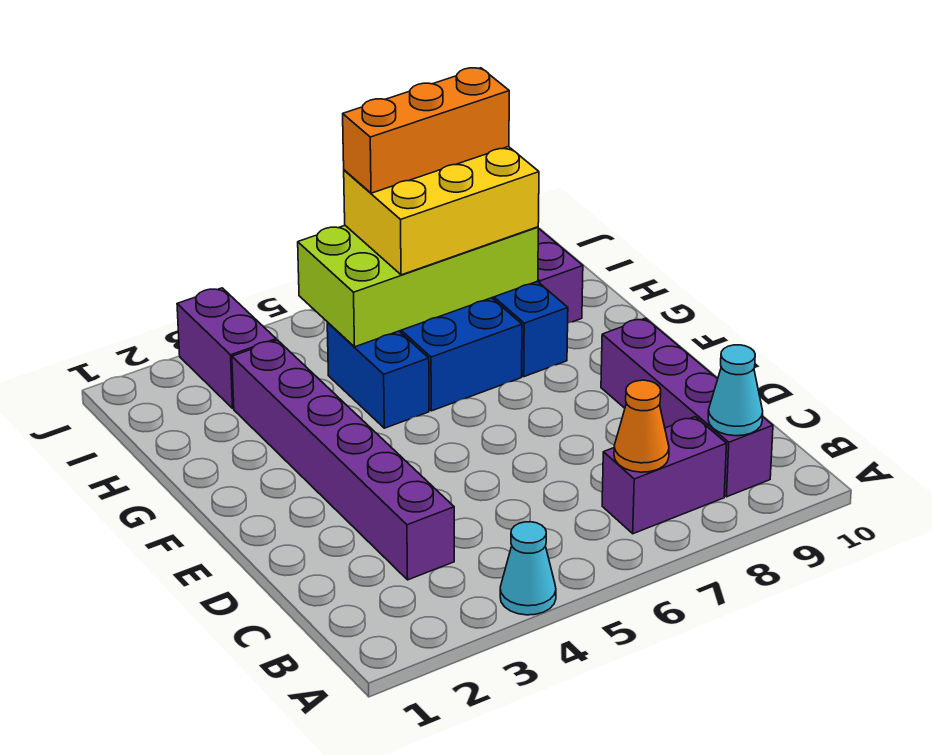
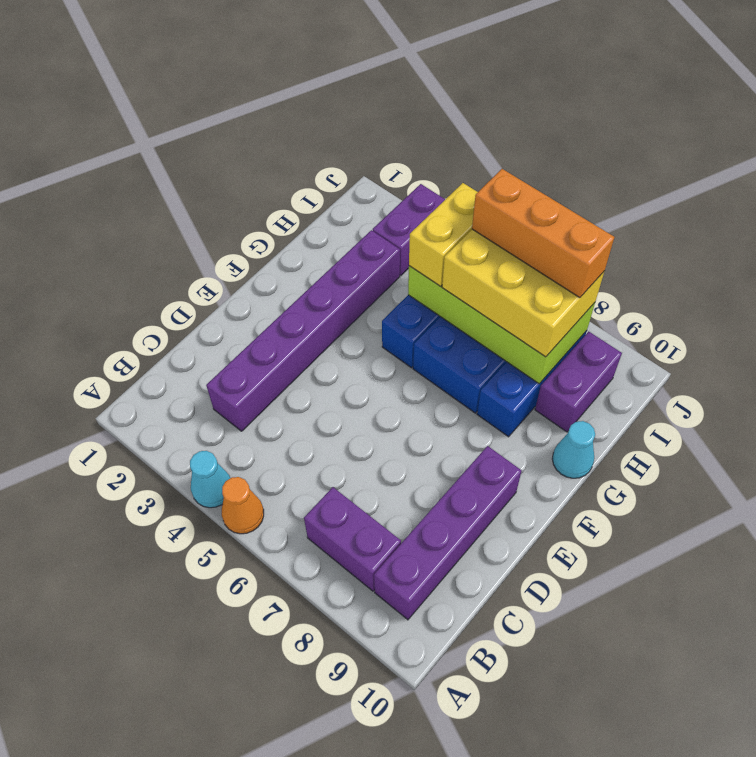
orange cone B7 level 2 -> orange cone A5 level 1
cyan cone B9 level 2 -> cyan cone G10 level 1
none -> yellow brick H5:I5 level 3

